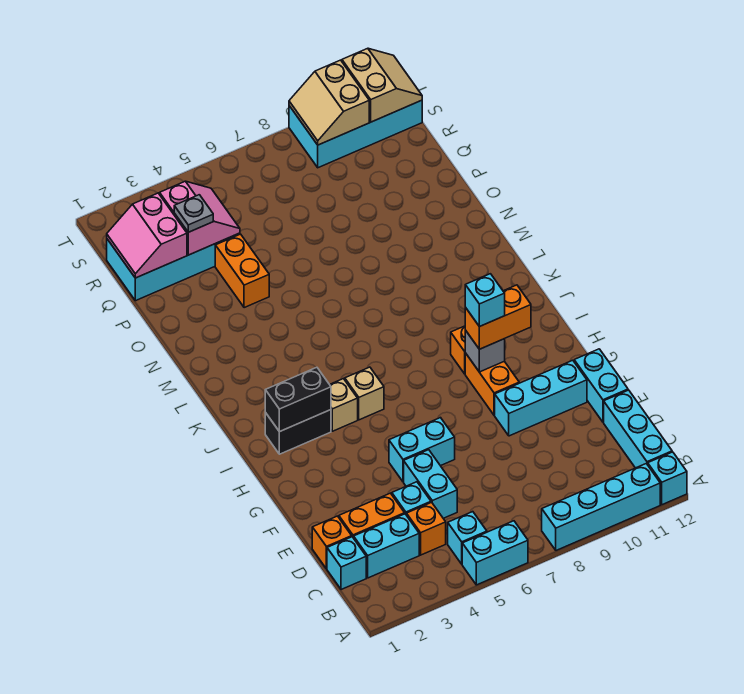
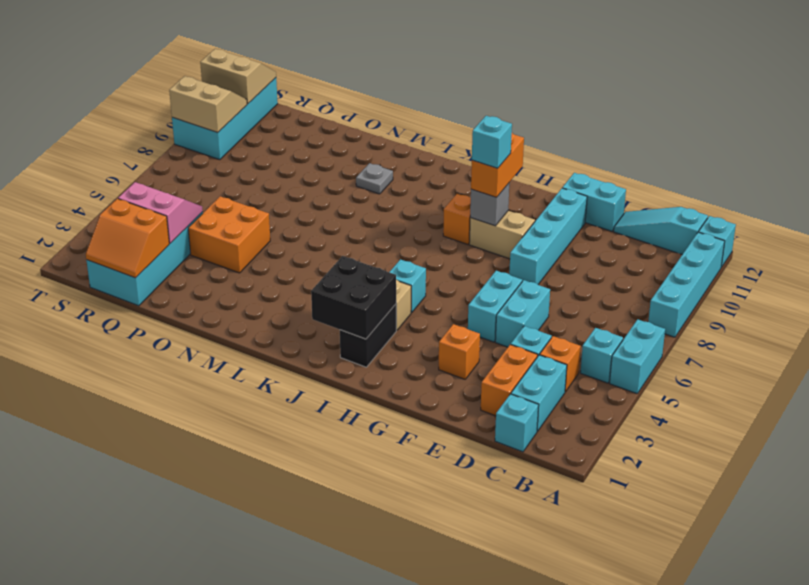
cyan brick B12:D12 level 1 -> cyan slope B12:D12 level 1 top B
orange brick D1 level 1 -> orange brick F3 level 1
cyan brick D5:E5 level 1 -> cyan brick E5:E6 level 1
cyan brick F9:F11 level 1 -> cyan brick F8:F11 level 1
orange brick G9:H9 level 1 -> tan brick G9:H9 level 1
black brick I2:I3 level 2 -> black brick I2:J3 level 2
tan brick I5 level 1 -> cyan brick I5 level 1
orange brick O4:P4 level 1 -> orange brick O4:P5 level 1
pink slope Q1:R2 level 2 top 2 -> orange slope Q1:R2 level 2 top 2
grey plate Q3 level 3 -> grey plate M10 level 1
tan slope S9:T10 level 2 top 10 -> tan slope S9:T10 level 2 top 9

